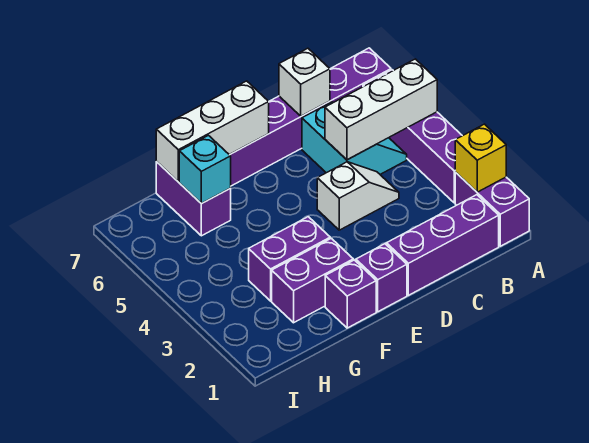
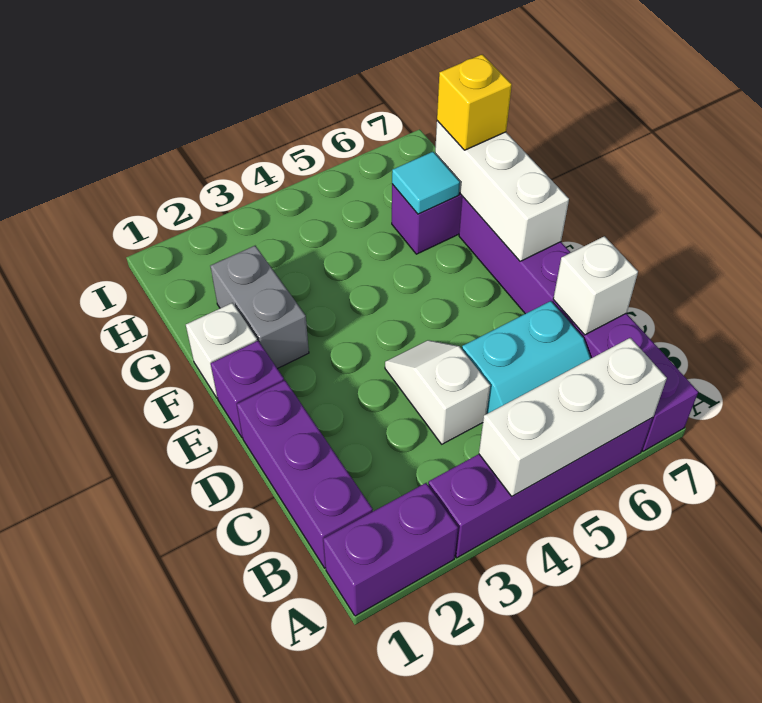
yellow brick A2 level 2 -> yellow brick G7 level 3
white brick A5:C5 level 2 -> white brick A4:A6 level 2
white slope C4:D4 level 1 top D -> white slope C4:D4 level 1 top C
purple brick F1 level 1 -> white brick F1 level 1
purple brick F2:G2 level 1 -> grey brick F2:G2 level 1
purple brick F3:G3 level 1 -> none
cyan brick G6 level 2 -> cyan tile G6 level 2

